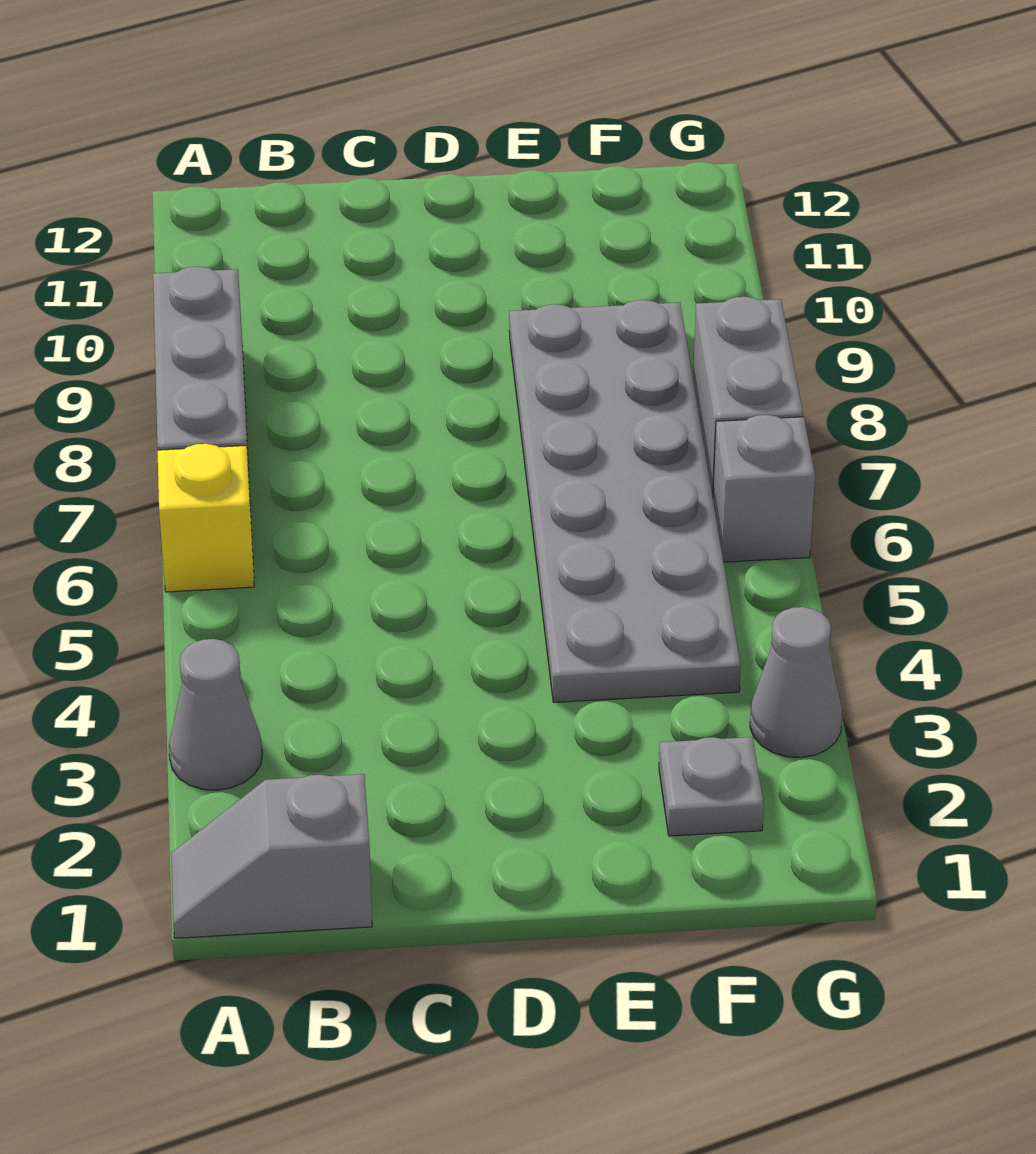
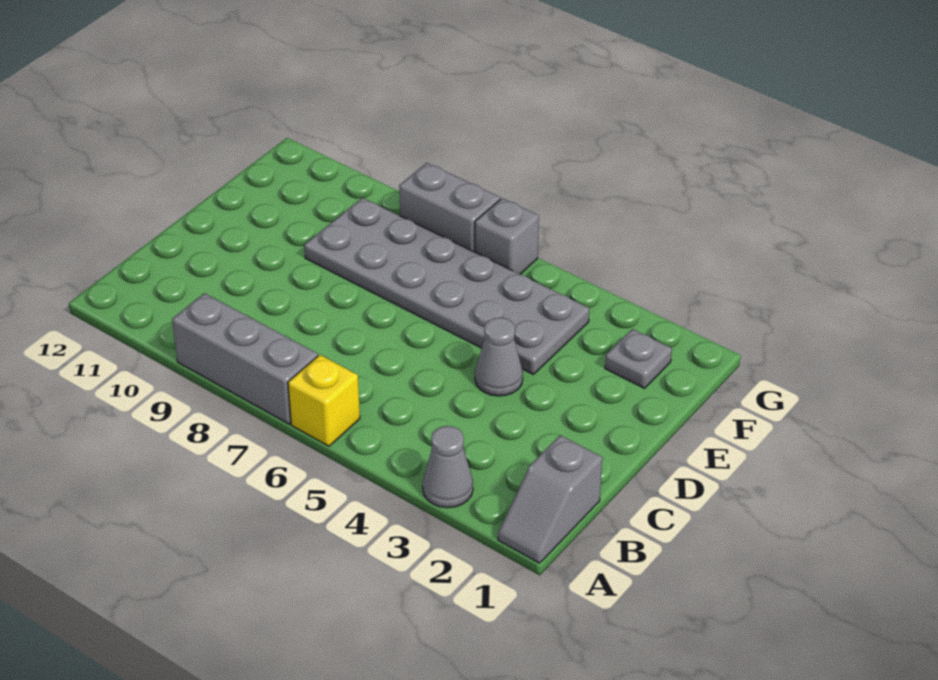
grey cone G3 level 1 -> grey cone D4 level 1

